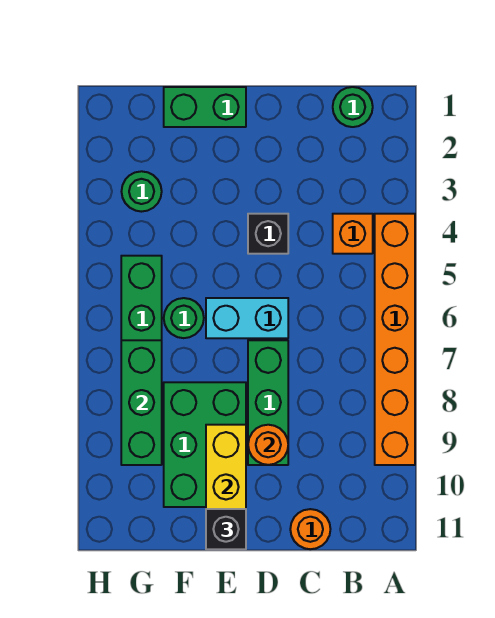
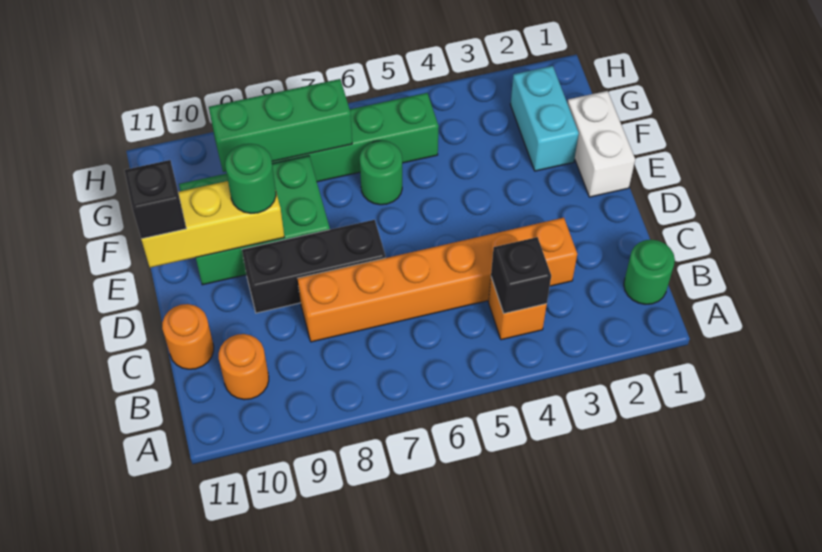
orange brick A4:A9 level 1 -> orange brick C3:C8 level 1
black brick D4 level 1 -> black brick B4 level 2
cyan brick D6:E6 level 1 -> cyan brick F2:G2 level 1
green brick D7:D9 level 1 -> black brick D7:D9 level 1
orange round brick D9 level 2 -> orange round brick B10 level 1
green brick E1:F1 level 1 -> white brick E1:F1 level 1
green round brick G3 level 1 -> green round brick E9 level 3

